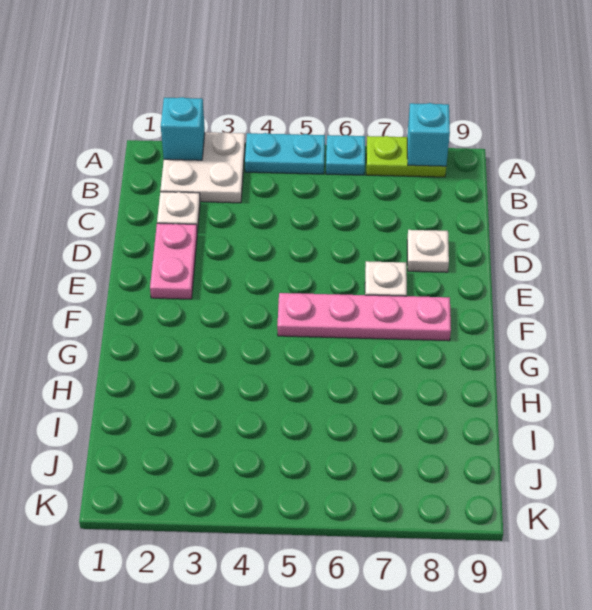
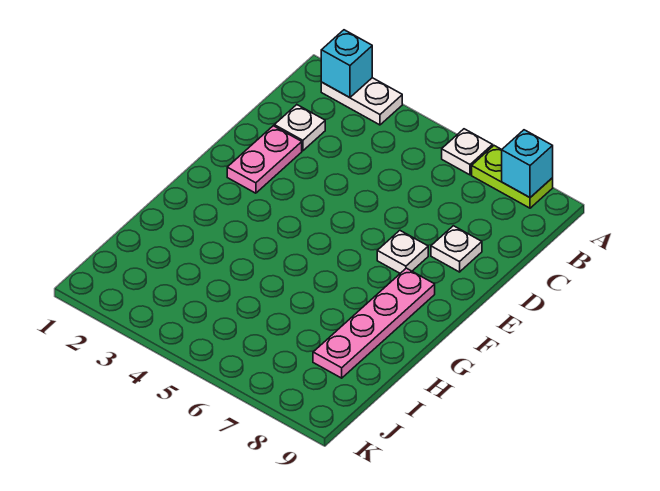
white plate A2:B3 level 1 -> white plate A2:A3 level 1
cyan plate A4:A5 level 1 -> none
cyan plate A6 level 1 -> white plate A6 level 1
pink plate F5:F8 level 1 -> pink plate F8:I8 level 1

